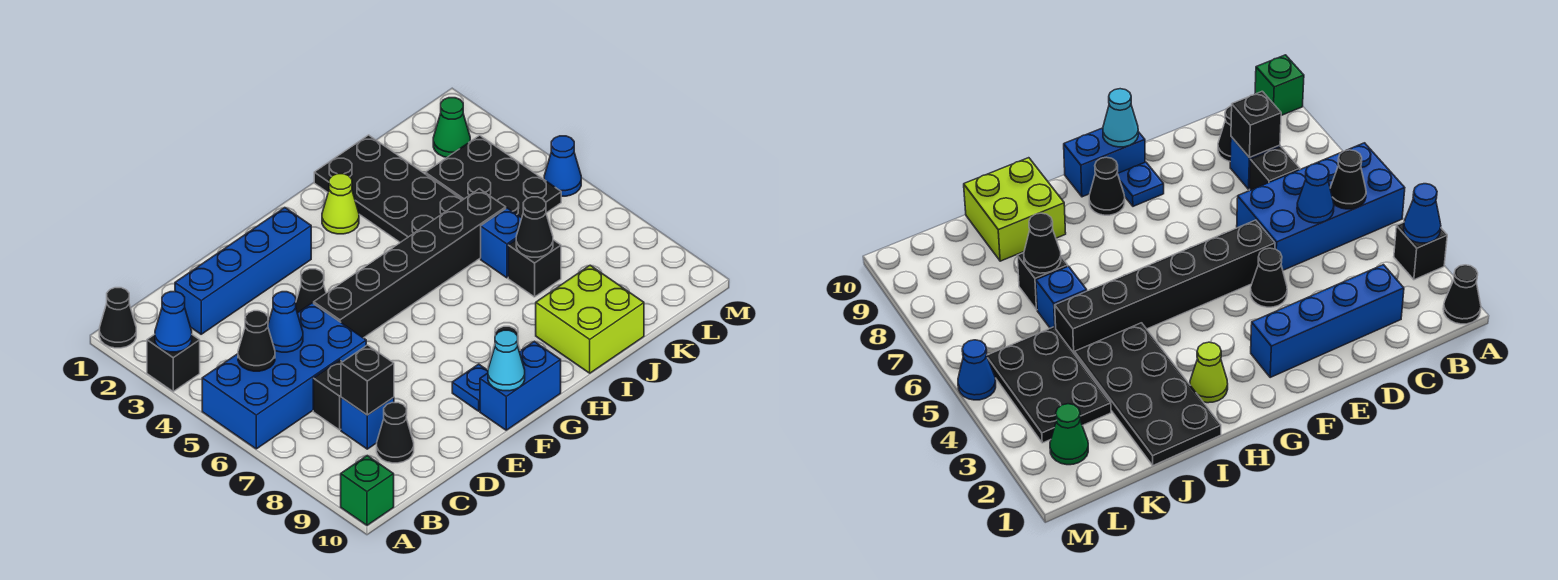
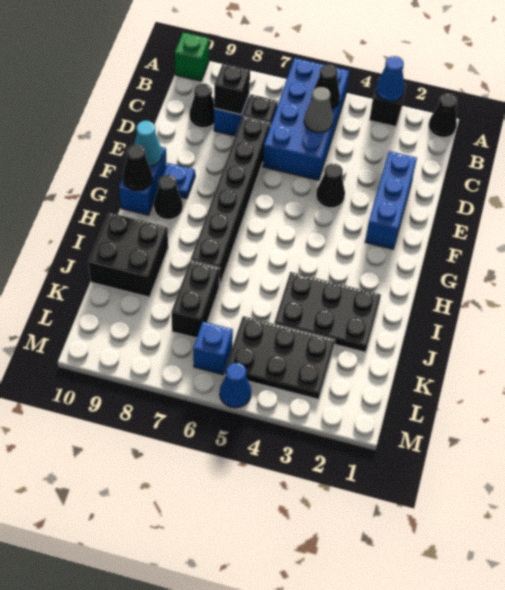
blue brick C2:F2 level 1 -> blue brick D2:F2 level 1
blue cone C5 level 2 -> grey cone C5 level 2
black brick E5:J5 level 1 -> black brick D7:I7 level 1
lime cone H2 level 1 -> none
black plate I1:J4 level 1 -> black plate I2:J4 level 1
lime brick I9:J10 level 1 -> black brick I9:J10 level 1
blue brick J6 level 1 -> blue brick L6 level 1
black brick J7 level 1 -> black brick J7:K7 level 1
black cone J7 level 2 -> black cone G10 level 2
green cone L2 level 1 -> none

